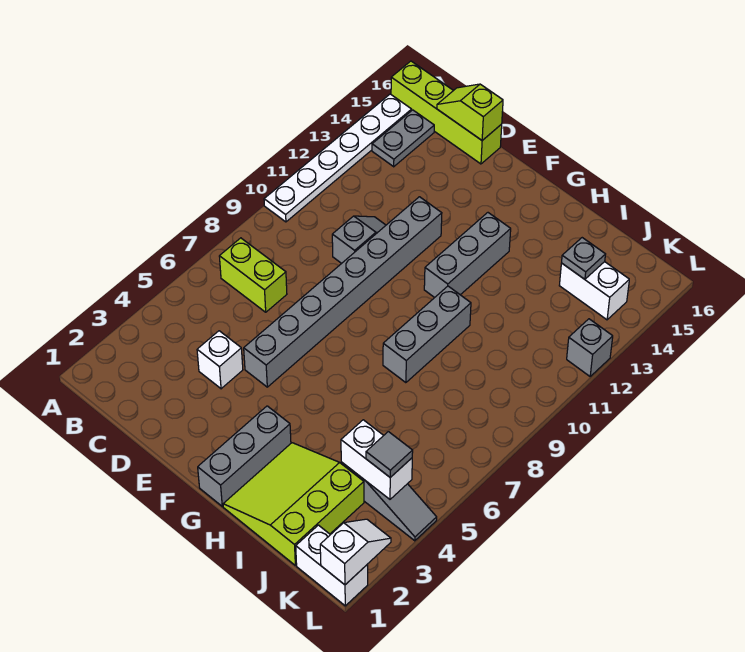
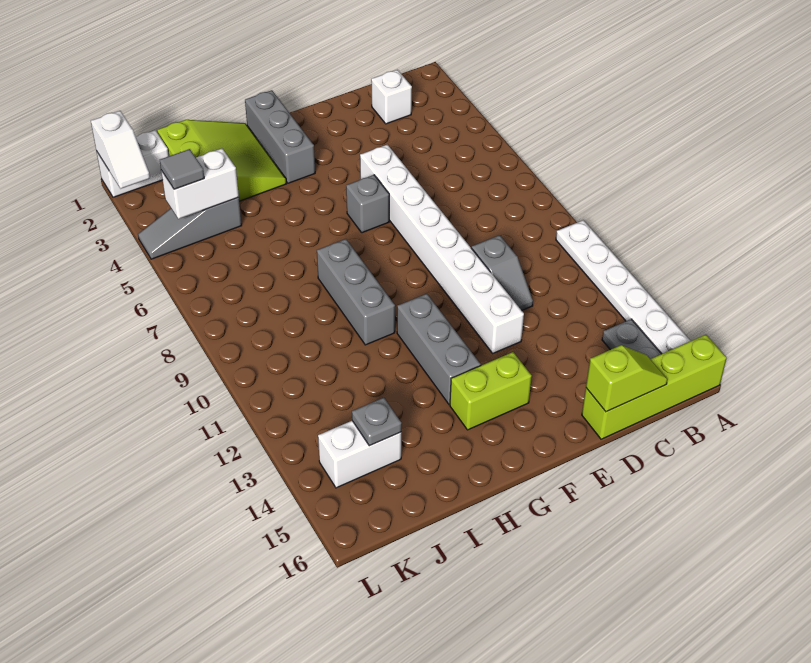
lime brick B7:C7 level 1 -> lime brick F14:G14 level 1
white brick D4 level 1 -> white brick C2 level 1
grey brick E5:E12 level 1 -> white brick E5:E12 level 1
grey brick L12 level 1 -> grey brick F6 level 1

